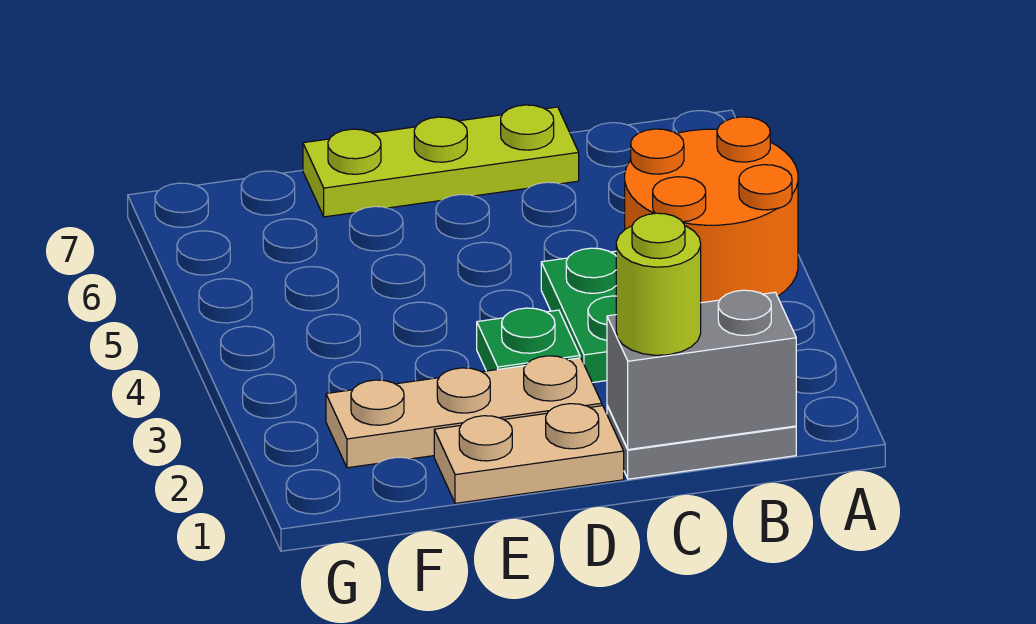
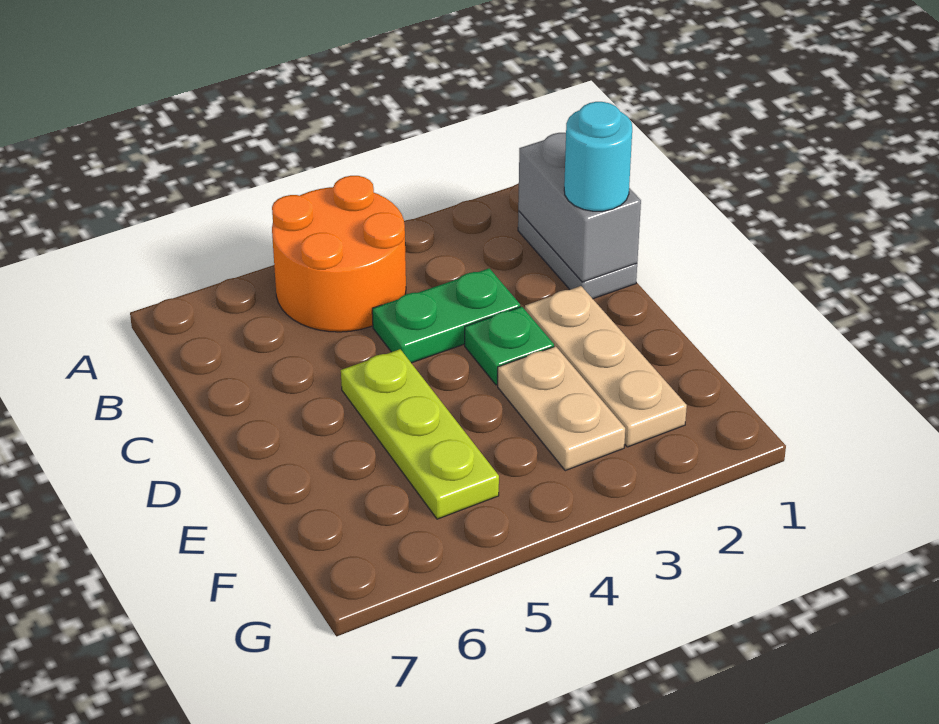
lime round brick C1 level 3 -> cyan round brick C1 level 3
lime plate C7:E7 level 1 -> lime plate D5:F5 level 1
tan plate D1:E1 level 1 -> tan plate E3:F3 level 1

